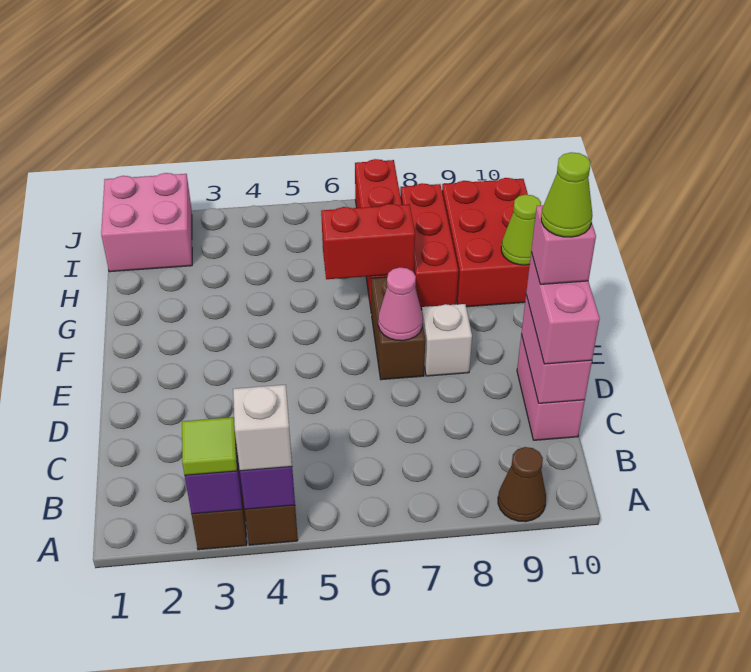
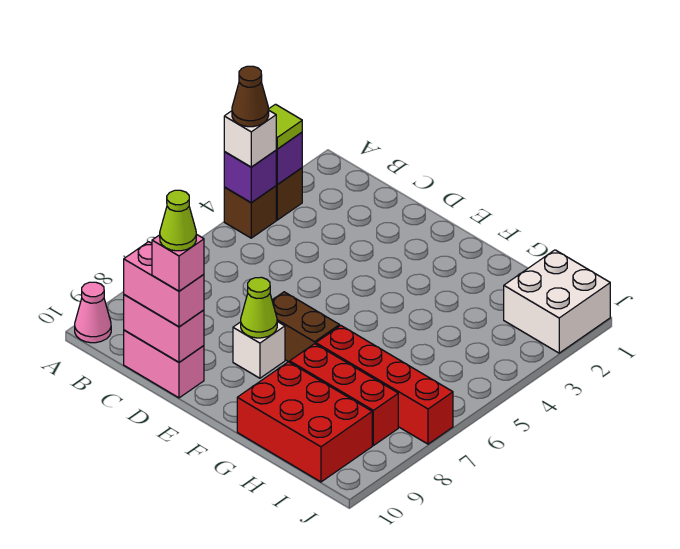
brown cone A9 level 1 -> brown cone A4 level 4
pink cone E7 level 2 -> pink cone A10 level 1
red brick G6:G7 level 2 -> none
lime cone G10 level 2 -> lime cone E8 level 2
pink brick I1:J2 level 1 -> white brick I1:J2 level 1

